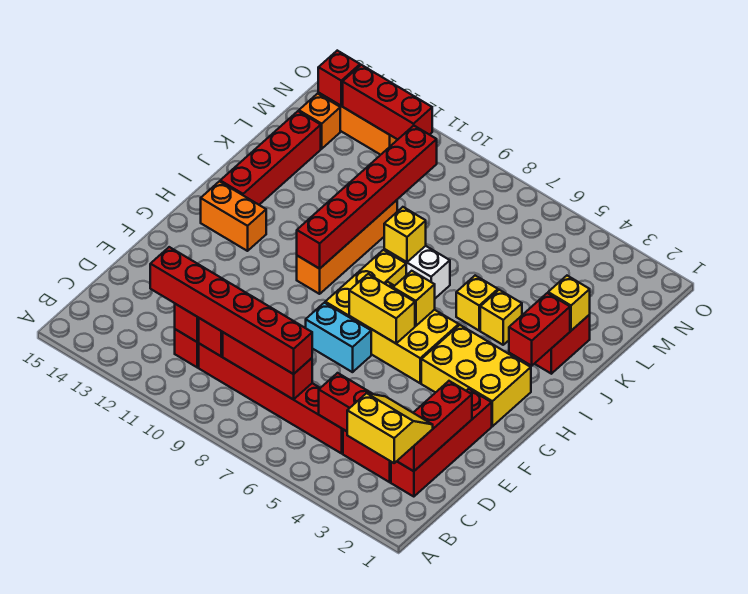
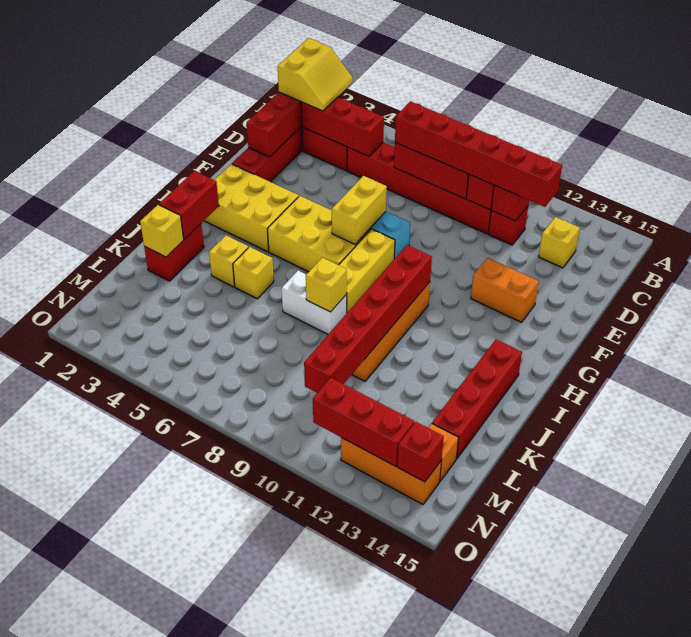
yellow slope B2:C3 level 3 top B -> yellow slope B2:C3 level 3 top 2
yellow brick G6:G7 level 2 -> yellow brick F7:G7 level 2
yellow brick H6 level 2 -> yellow brick C13 level 1
orange brick H13:H14 level 1 -> orange brick F12:F13 level 1

